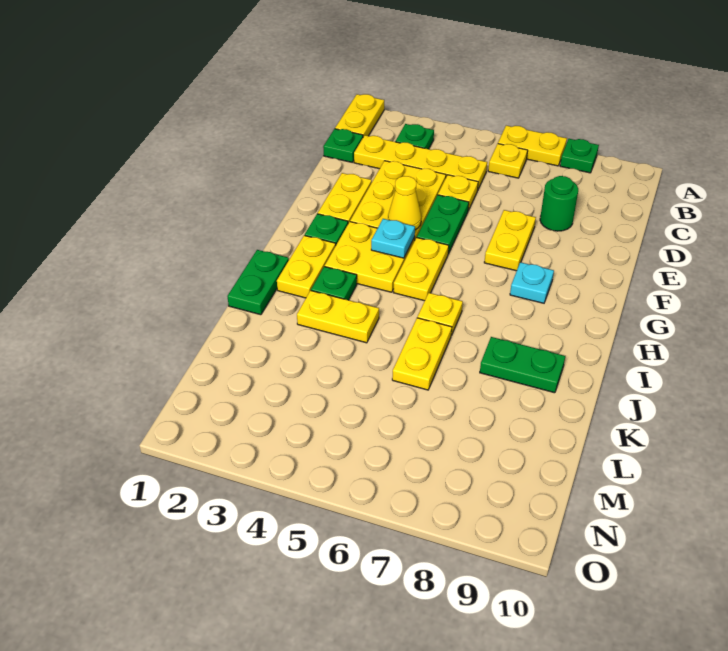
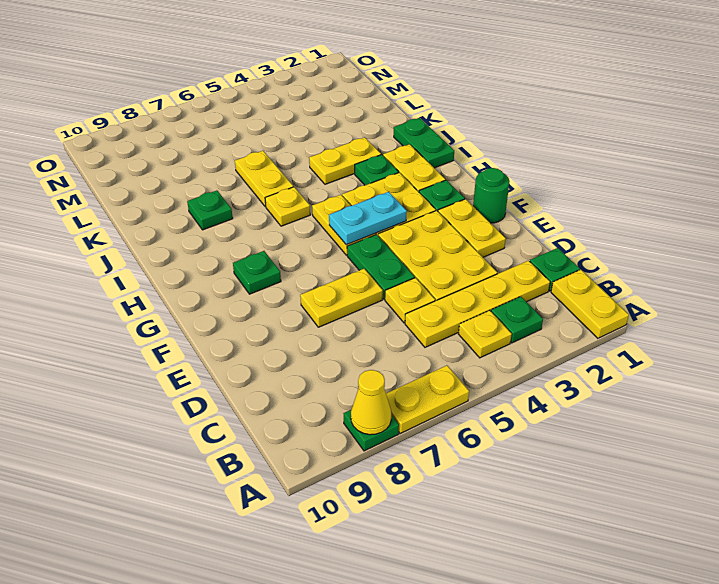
yellow plate B6 level 1 -> yellow plate B4 level 1
green round brick D8 level 1 -> green round brick F1 level 1
yellow plate E7:F7 level 1 -> yellow plate E6:E7 level 1
yellow cone F4 level 2 -> yellow cone A8 level 2
cyan plate G4 level 2 -> cyan plate G4:G5 level 2
cyan plate G8 level 1 -> green plate G8 level 1
green plate J8:J9 level 1 -> green plate J8 level 1

